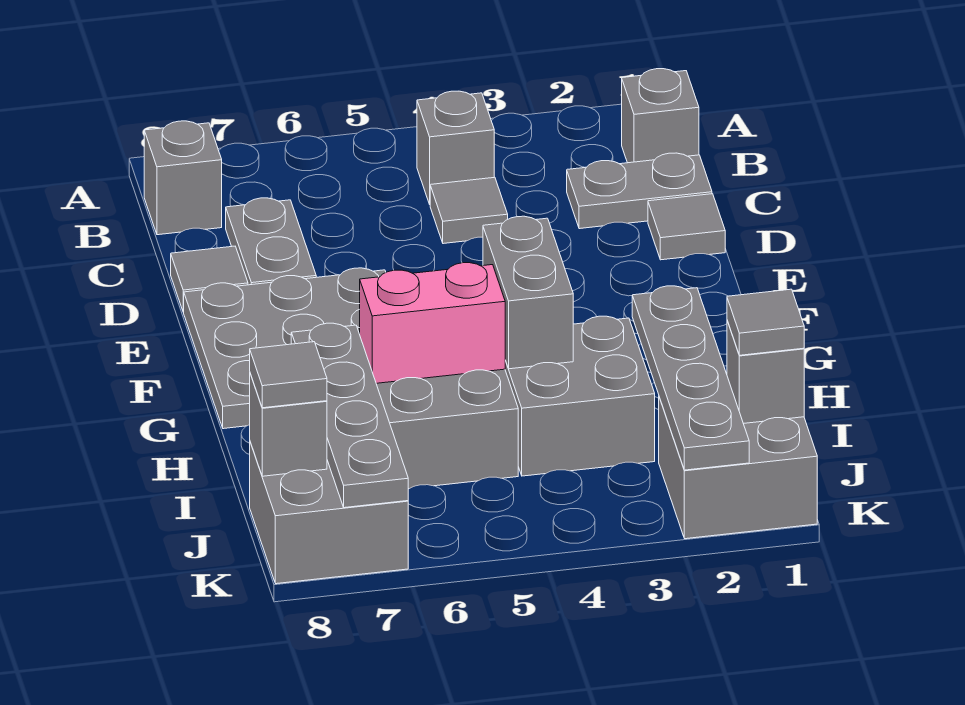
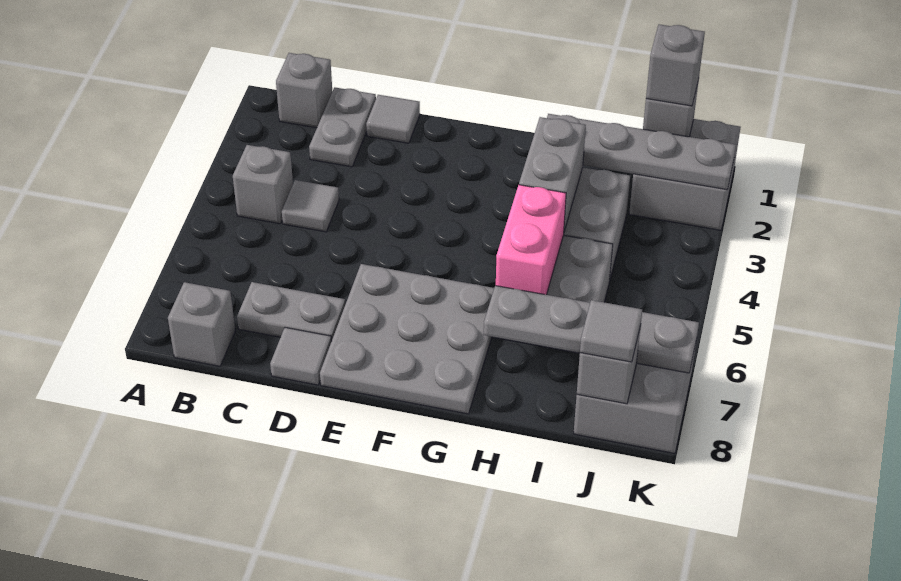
grey brick G4:H4 level 2 -> grey brick H3:H4 level 2
grey tile J1 level 3 -> grey brick J1 level 3

